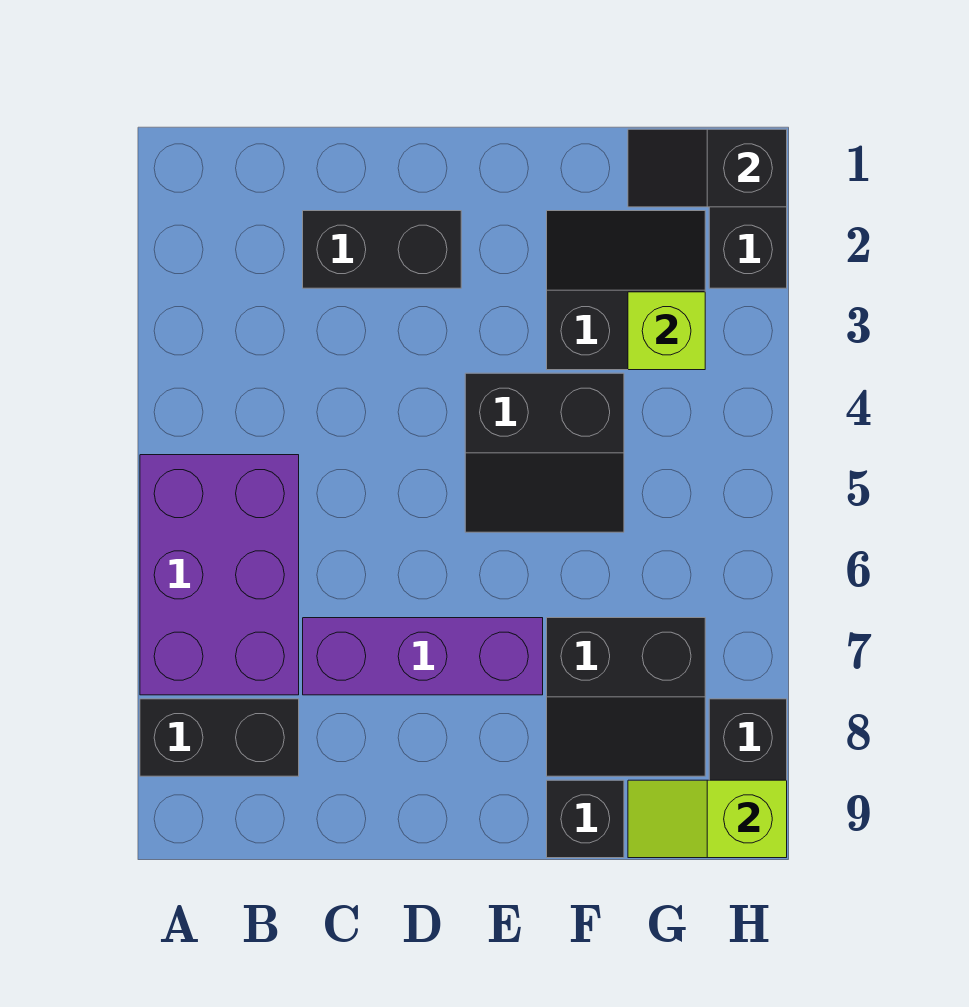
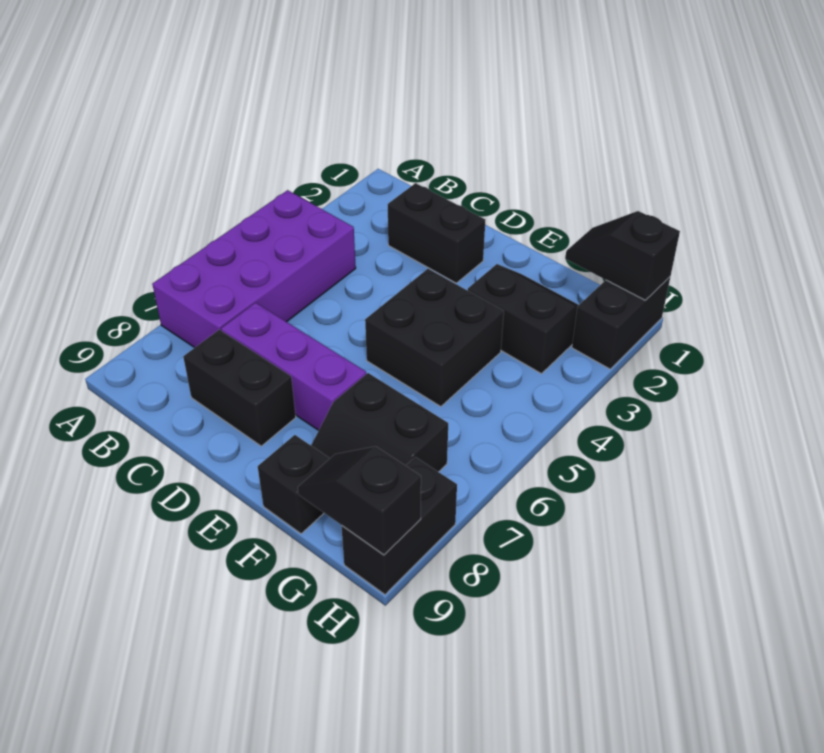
purple brick A5:B7 level 1 -> purple brick A4:B7 level 1
black brick A8:B8 level 1 -> black brick C8:D8 level 1
black slope E4:F5 level 1 top 4 -> black brick E4:F5 level 1
lime brick G3 level 2 -> none
lime slope G9:H9 level 2 top H -> black slope G9:H9 level 2 top H

